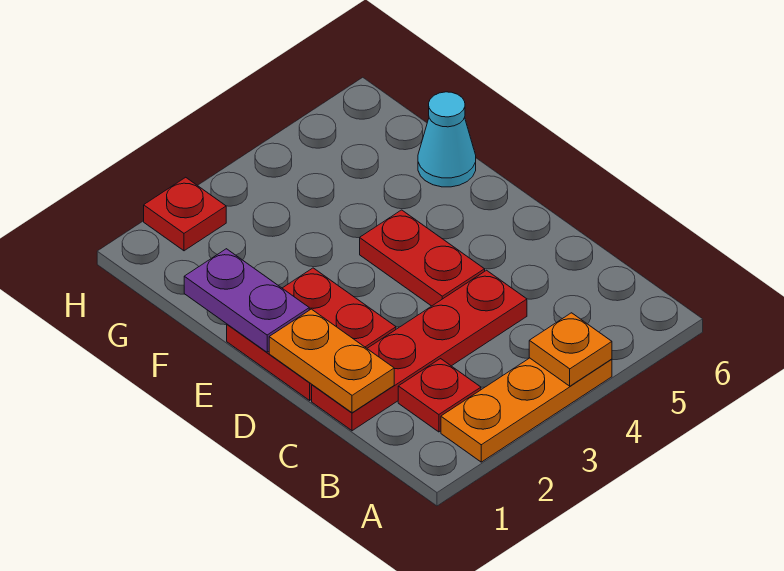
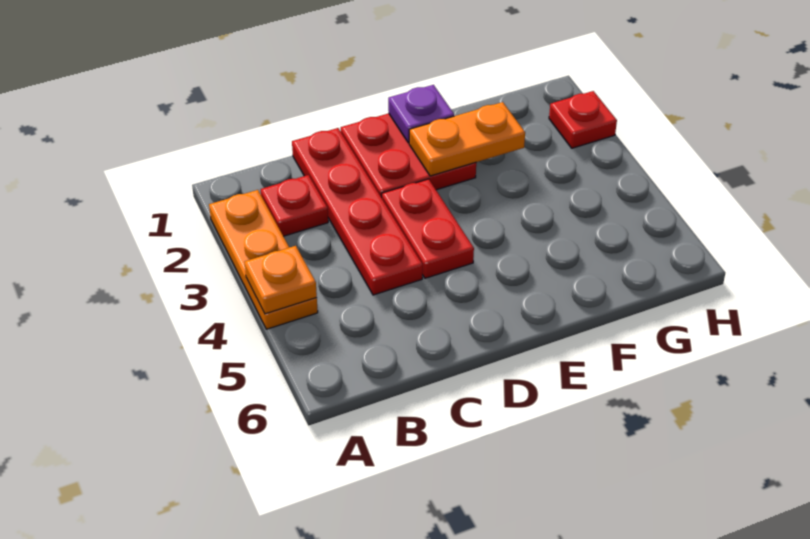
orange plate C1:D1 level 2 -> orange plate E2:F2 level 2
red plate D4:E4 level 1 -> red plate D3:D4 level 1
purple plate E1:F1 level 2 -> purple plate E1 level 2
cyan cone F6 level 1 -> none

